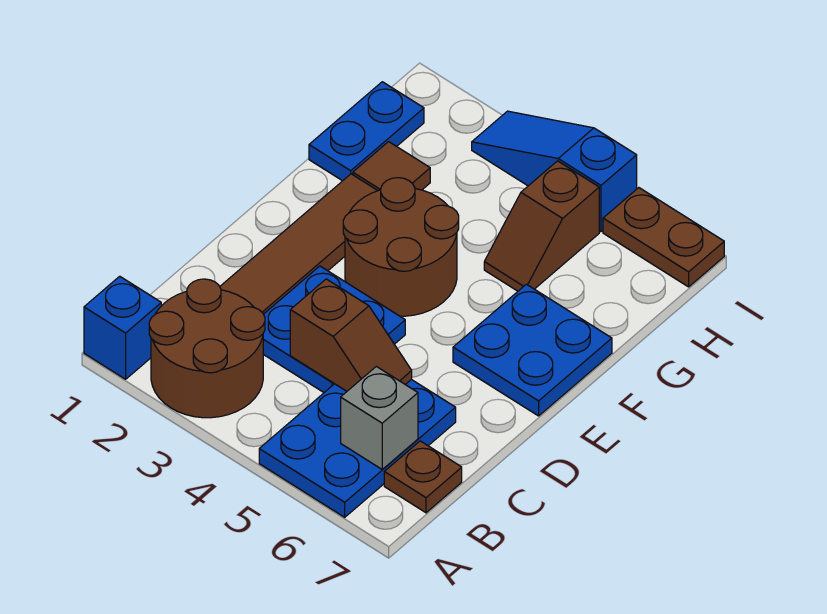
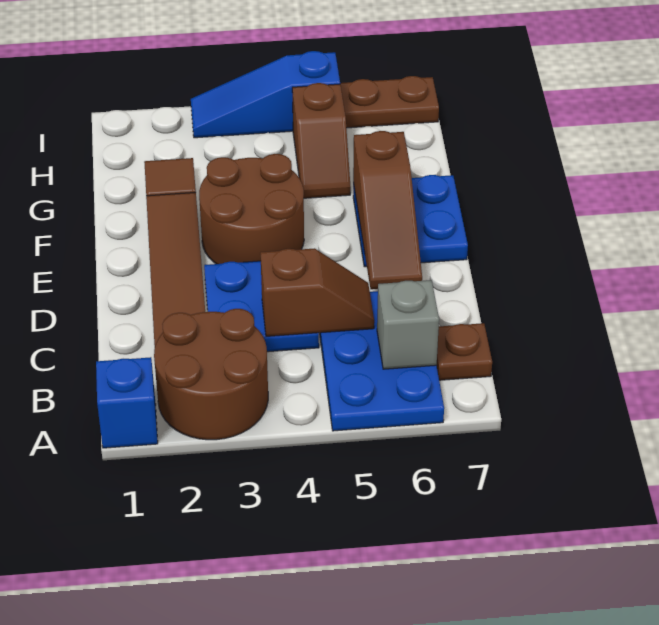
none -> brown slope D6:F6 level 2 top F
blue plate G1:H1 level 1 -> none

